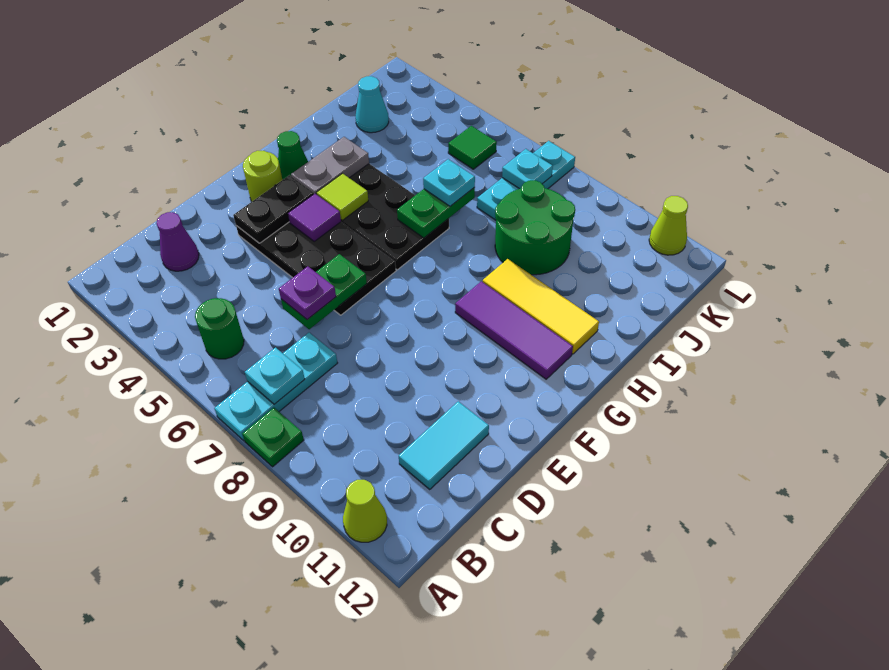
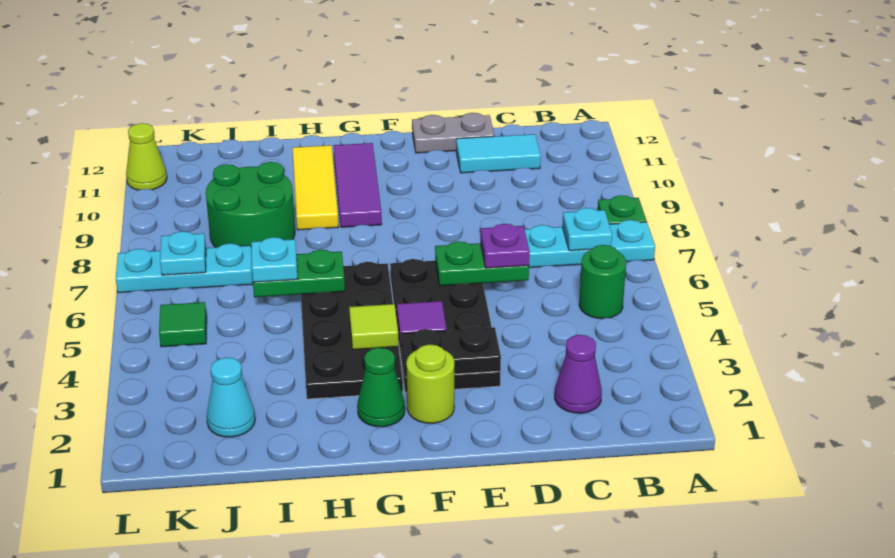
lime cone A11 level 1 -> none
grey plate G3:H3 level 2 -> grey plate D12:E12 level 1

